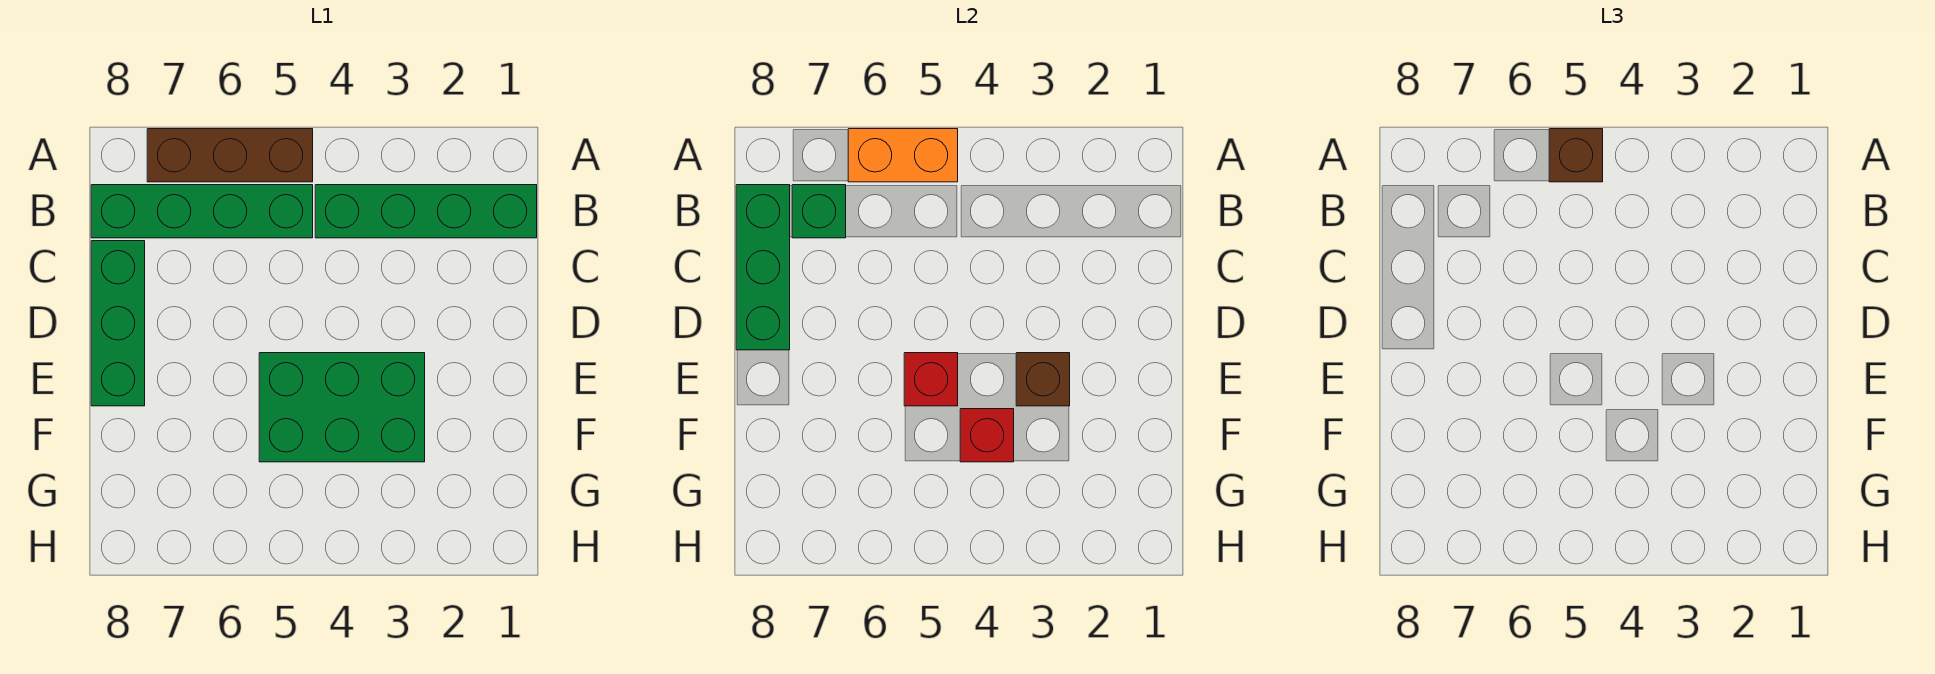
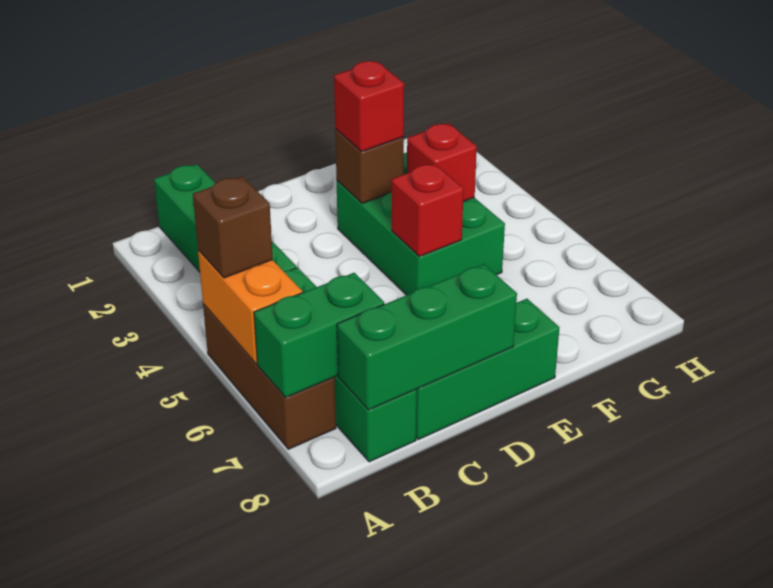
green brick B7 level 2 -> green brick A7:B7 level 2
none -> red brick E3 level 3

